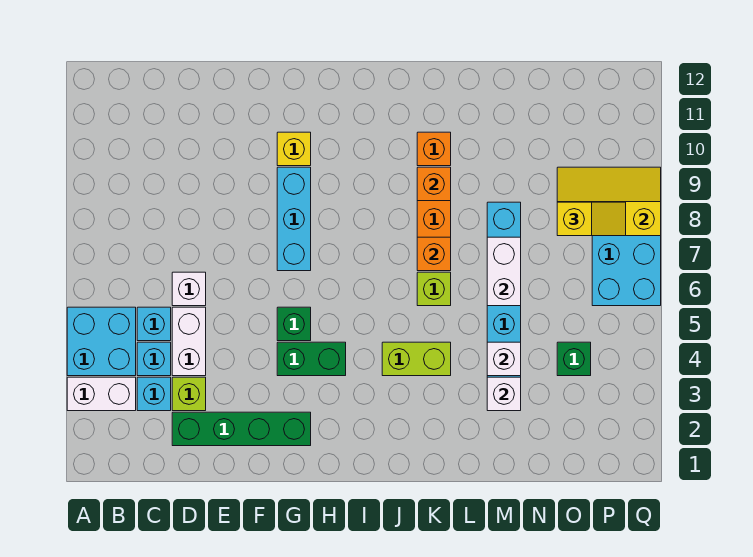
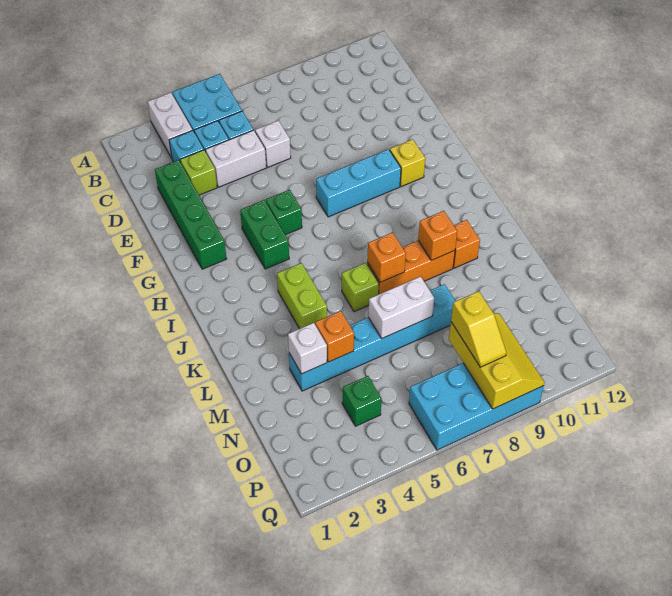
white brick M4 level 2 -> orange brick M4 level 2

